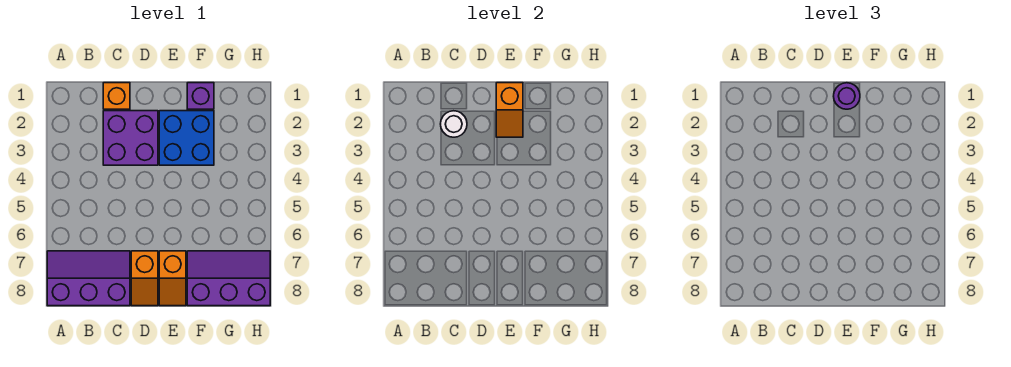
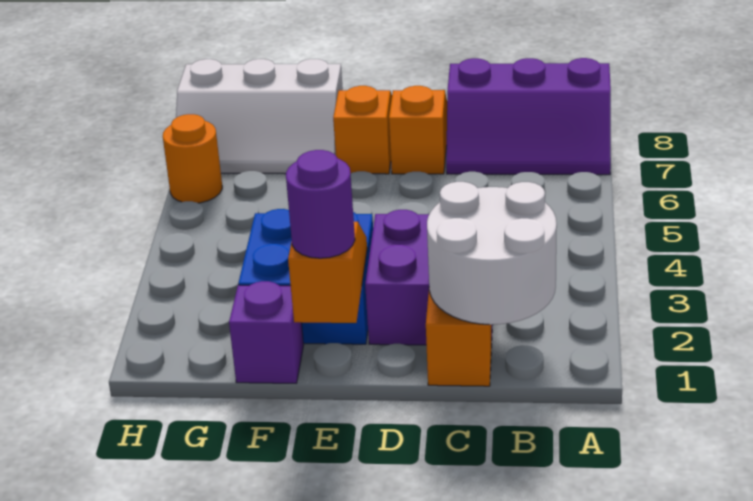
white round brick C2 level 2 -> white round brick B1:C2 level 2
purple slope F7:H8 level 1 top 8 -> white slope F7:H8 level 1 top 8
none -> orange round brick H6 level 1

